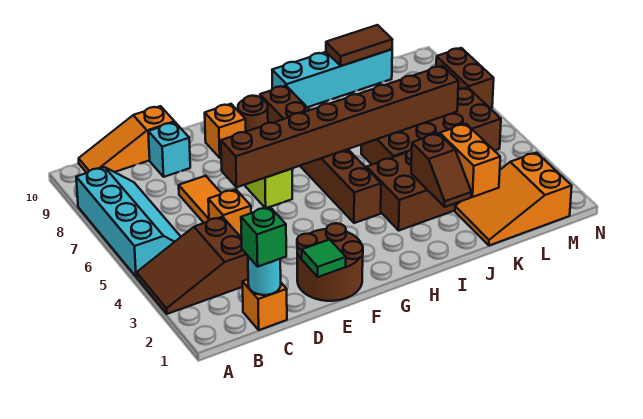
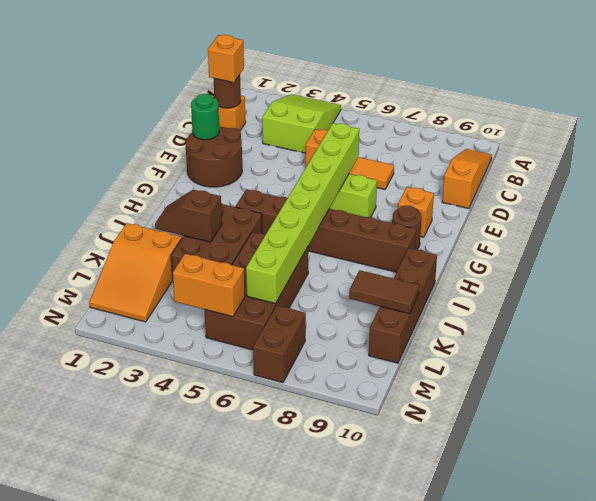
brown slope A3:C4 level 1 top C -> lime slope A3:C4 level 1 top C
cyan slope A5:B8 level 1 top A -> none
cyan round brick C1 level 2 -> brown round brick C1 level 2
green brick C1 level 3 -> orange brick C1 level 3
cyan brick D9 level 1 -> none
green tile E1 level 2 -> green round brick E1 level 2
brown brick E6:L6 level 2 -> lime brick E6:L6 level 2
cyan brick I10:L10 level 1 -> brown brick I10:L10 level 1
orange slope K1:M2 level 1 top M -> orange slope K1:M2 level 1 top K
orange brick K2:K3 level 2 -> orange brick M4:M5 level 2
brown tile K10:L10 level 2 -> brown tile K9:K10 level 2
brown brick N7:N8 level 1 -> brown brick M7:N7 level 1

